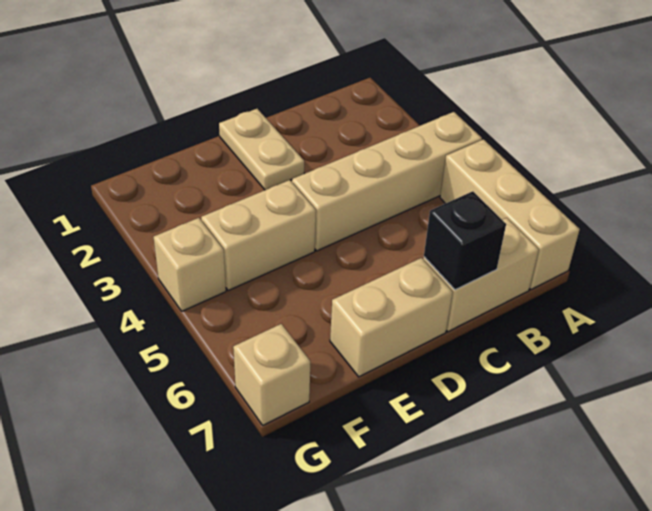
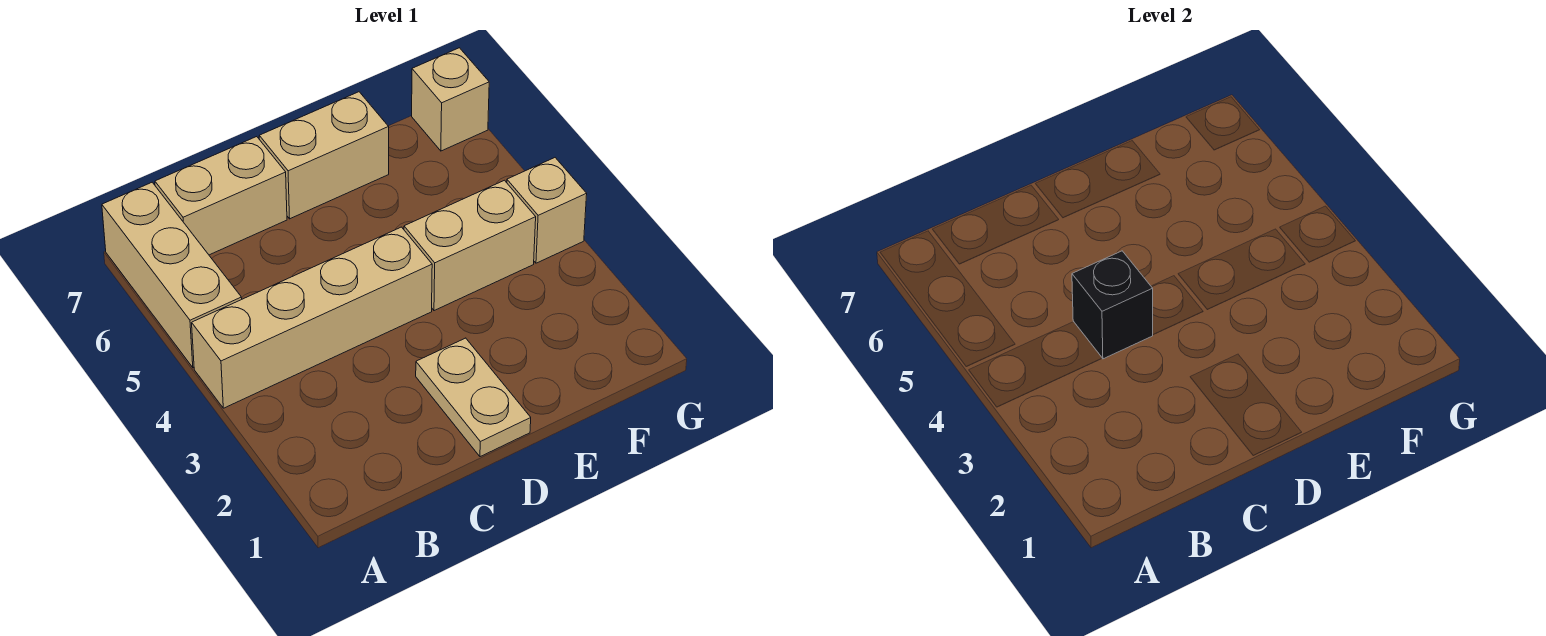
black brick C7 level 2 -> black brick C4 level 2

